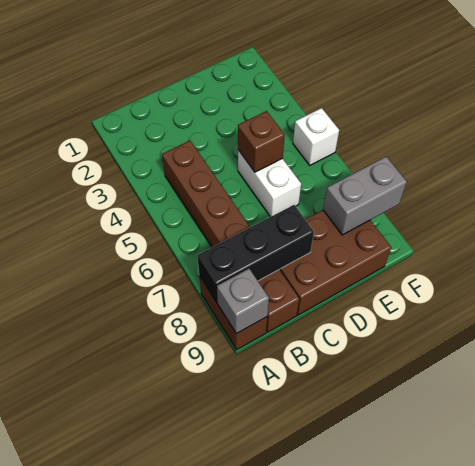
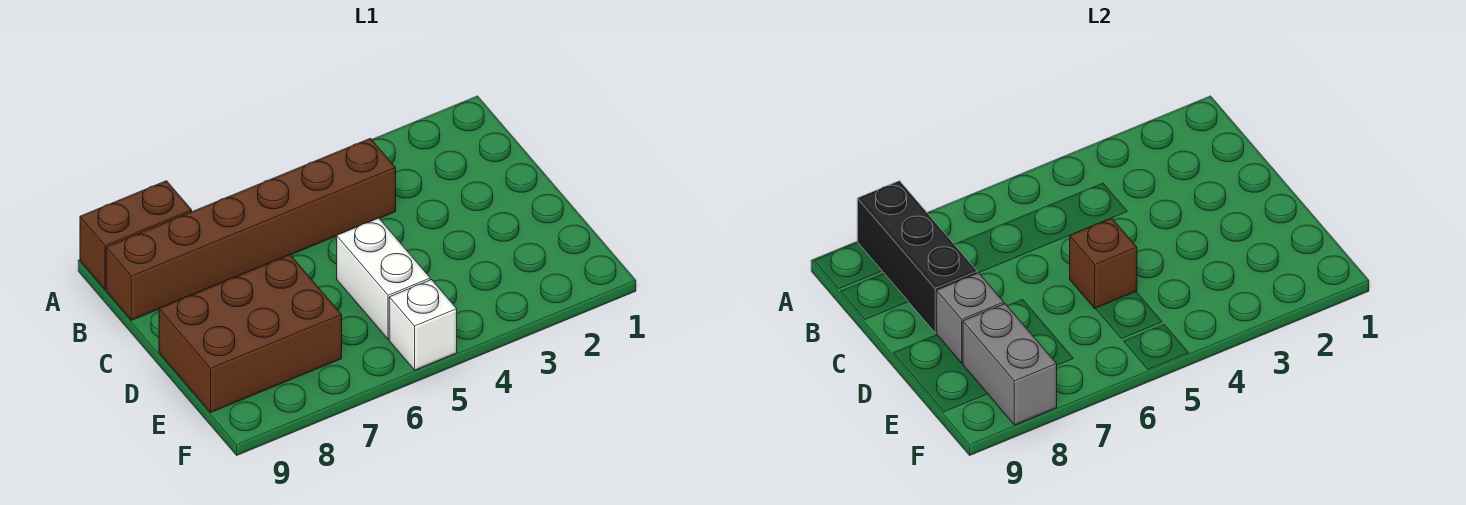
grey brick A9 level 2 -> grey brick D8 level 2
brown brick C8:E9 level 1 -> brown brick D7:E9 level 1
white brick D5:D6 level 1 -> white brick D5:E5 level 1

